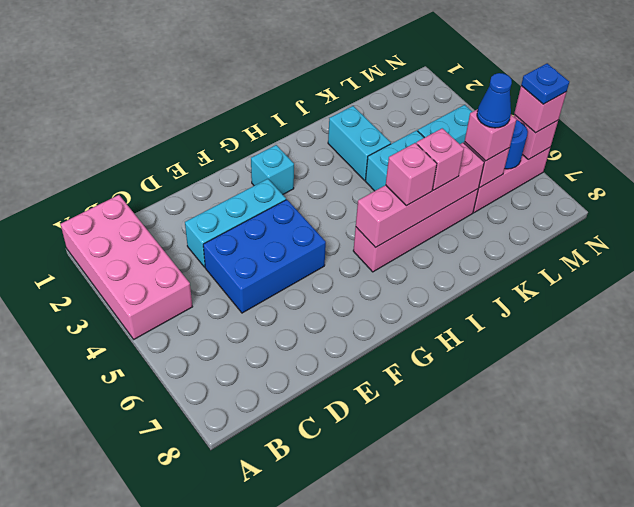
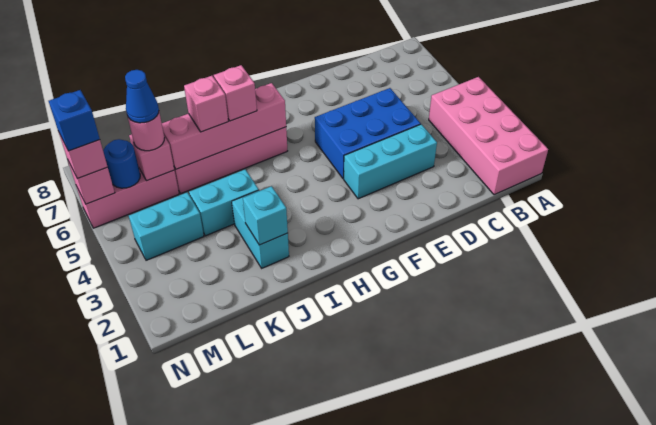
cyan brick G2 level 1 -> cyan brick J2 level 2
pink brick L6 level 3 -> pink round brick L6 level 3
blue plate N6 level 4 -> blue brick N6 level 4

